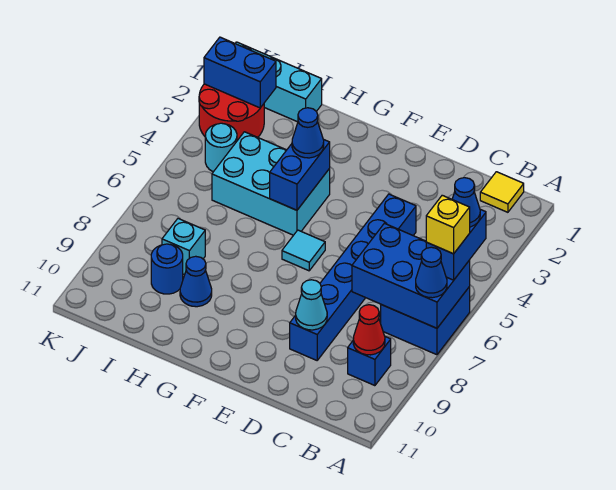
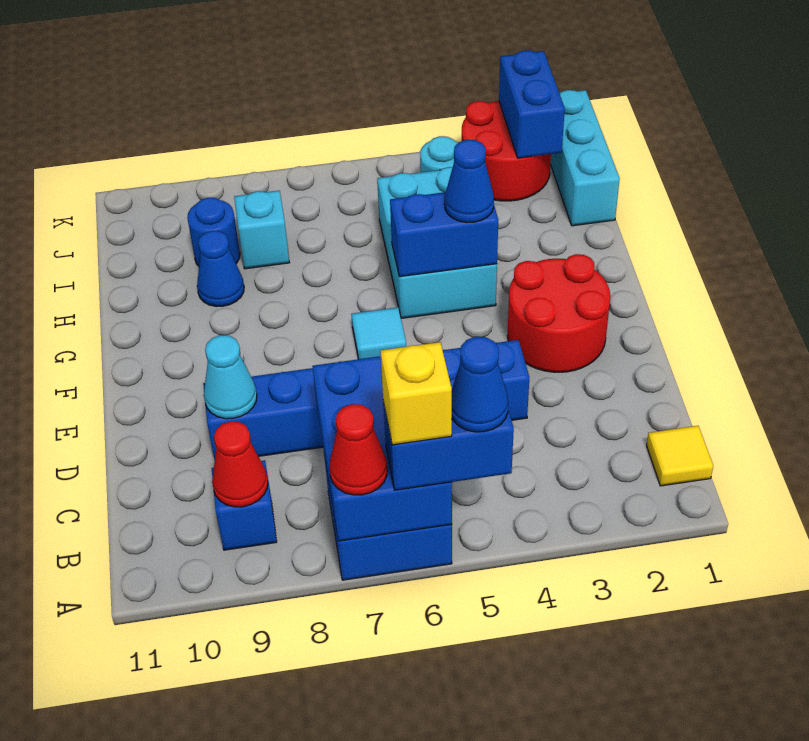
blue cone A7 level 3 -> red cone A7 level 3
none -> red round brick E2:F3 level 1

